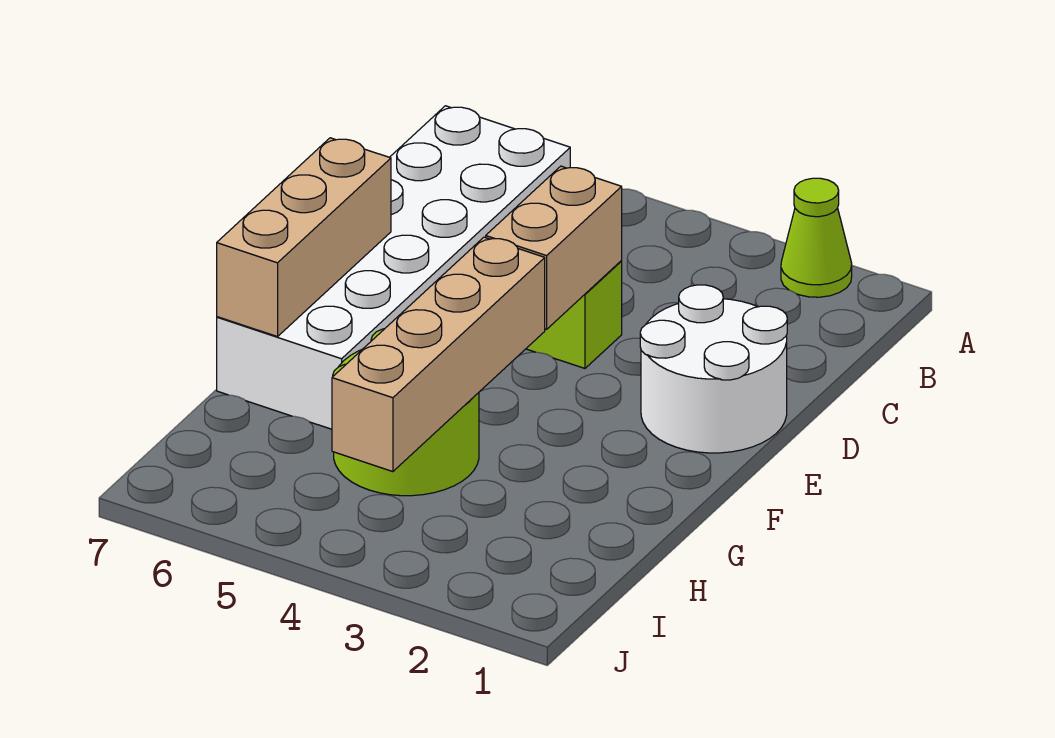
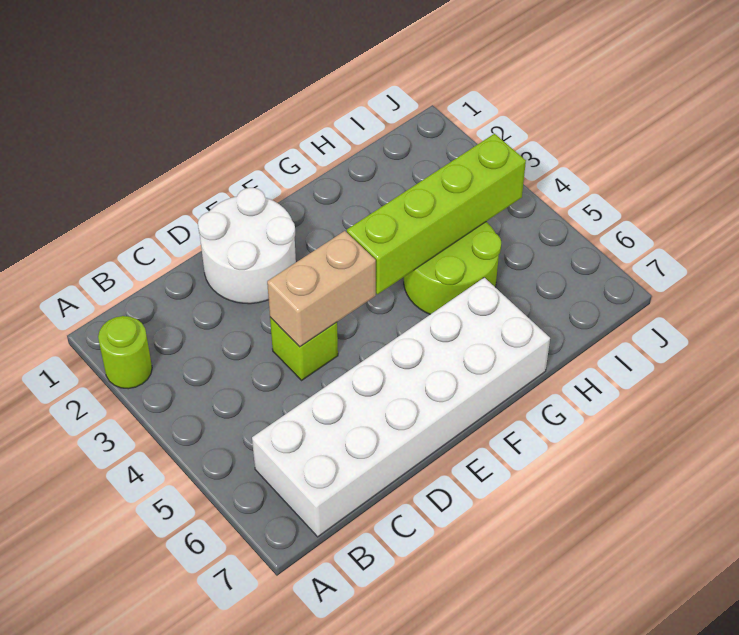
lime cone A2 level 1 -> lime round brick A2 level 1
tan brick E7:G7 level 2 -> none
tan brick F4:I4 level 2 -> lime brick F4:I4 level 2

